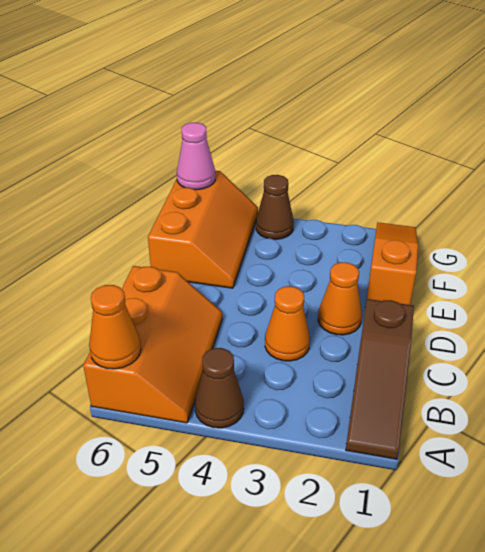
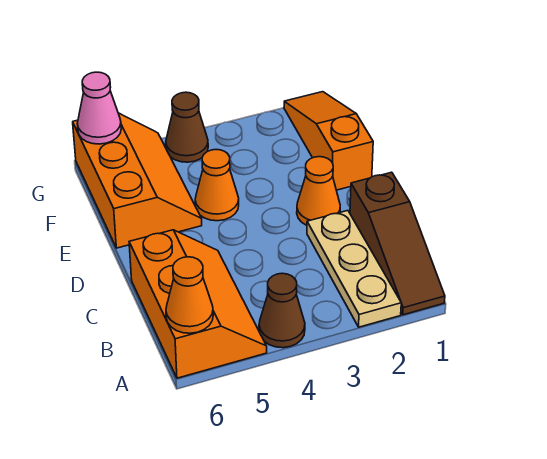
none -> tan plate A2:C2 level 1
orange cone C3 level 1 -> orange cone E4 level 1

